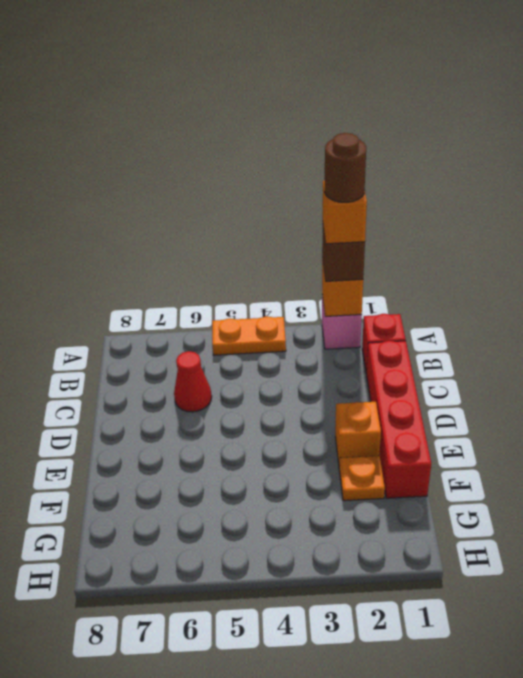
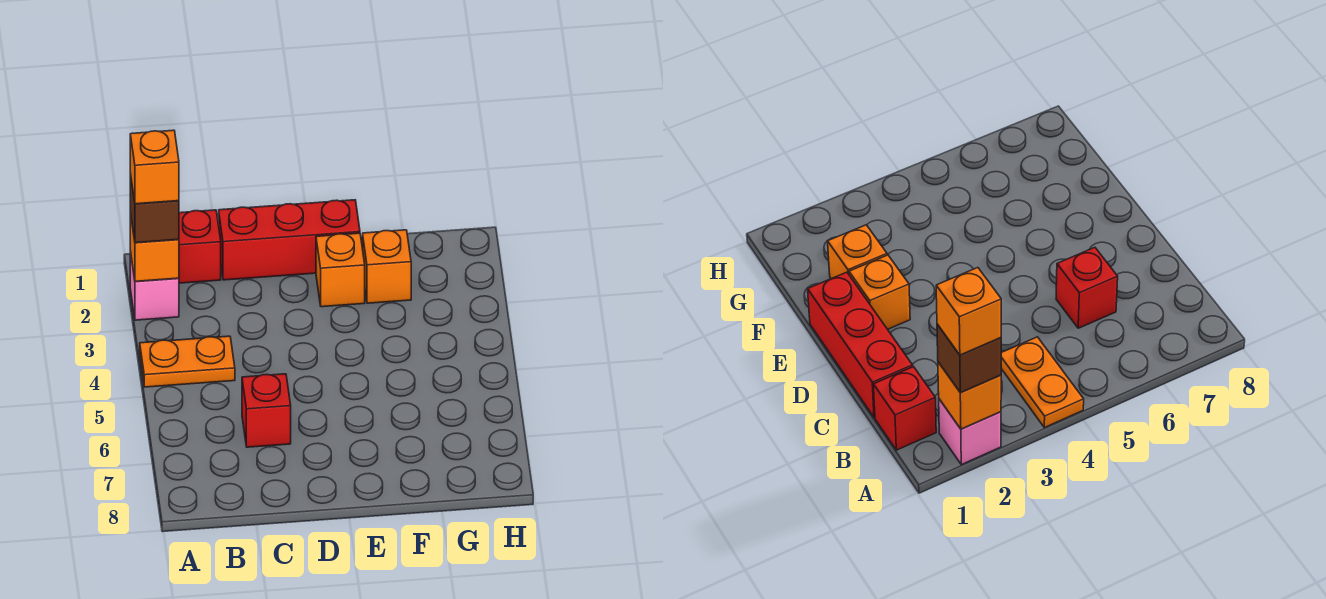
brown round brick A2 level 5 -> none
orange plate A4:A5 level 1 -> orange plate A4:B4 level 1
red brick C1:F1 level 1 -> red brick C1:E1 level 1
red cone C6 level 1 -> red brick C6 level 1
orange plate F2 level 1 -> orange brick F2 level 1

